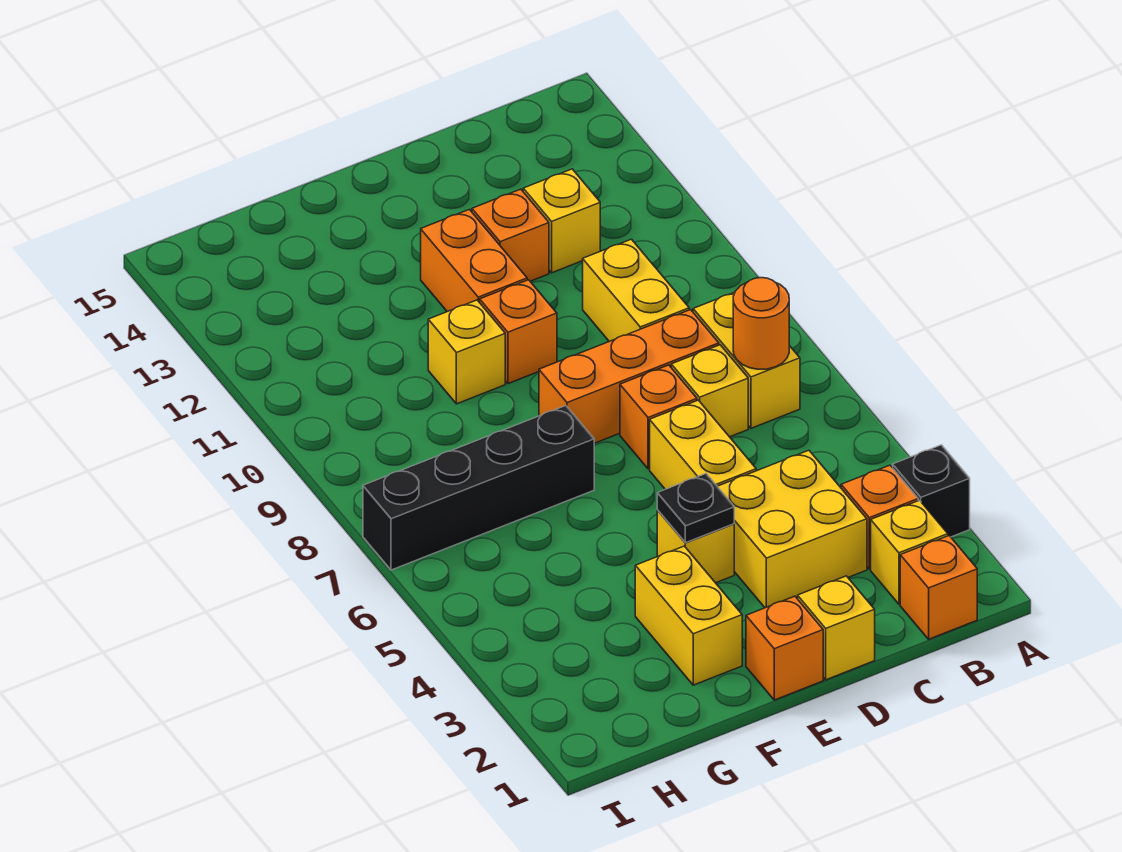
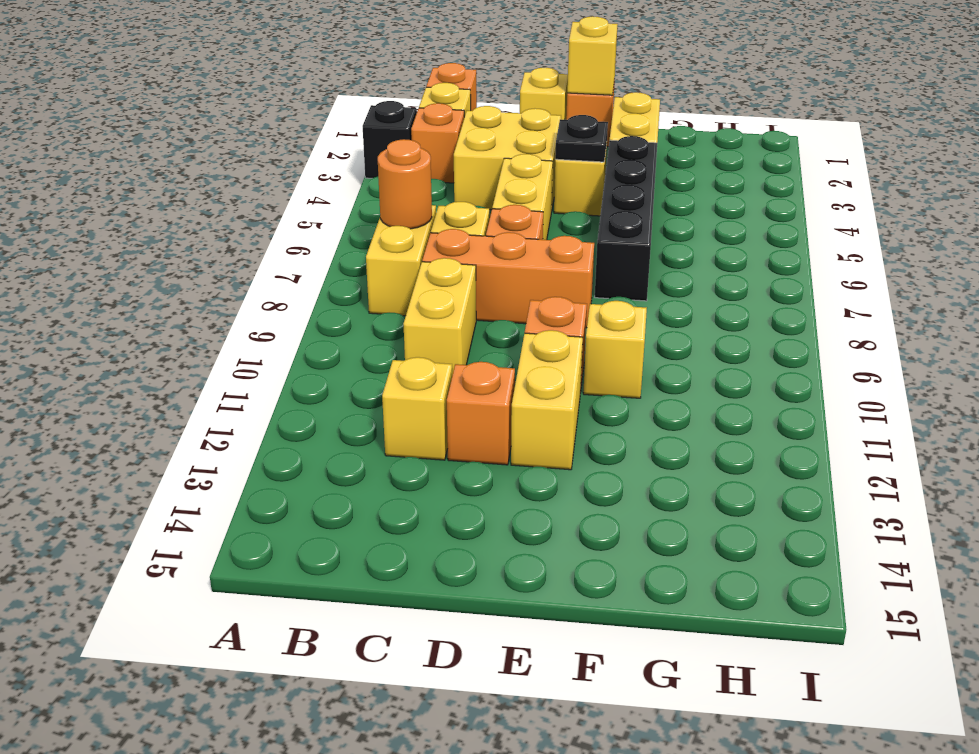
none -> yellow brick E1 level 2
orange brick E11:E12 level 1 -> yellow brick E11:E12 level 1
black brick F7:I7 level 1 -> black brick F4:F7 level 1

